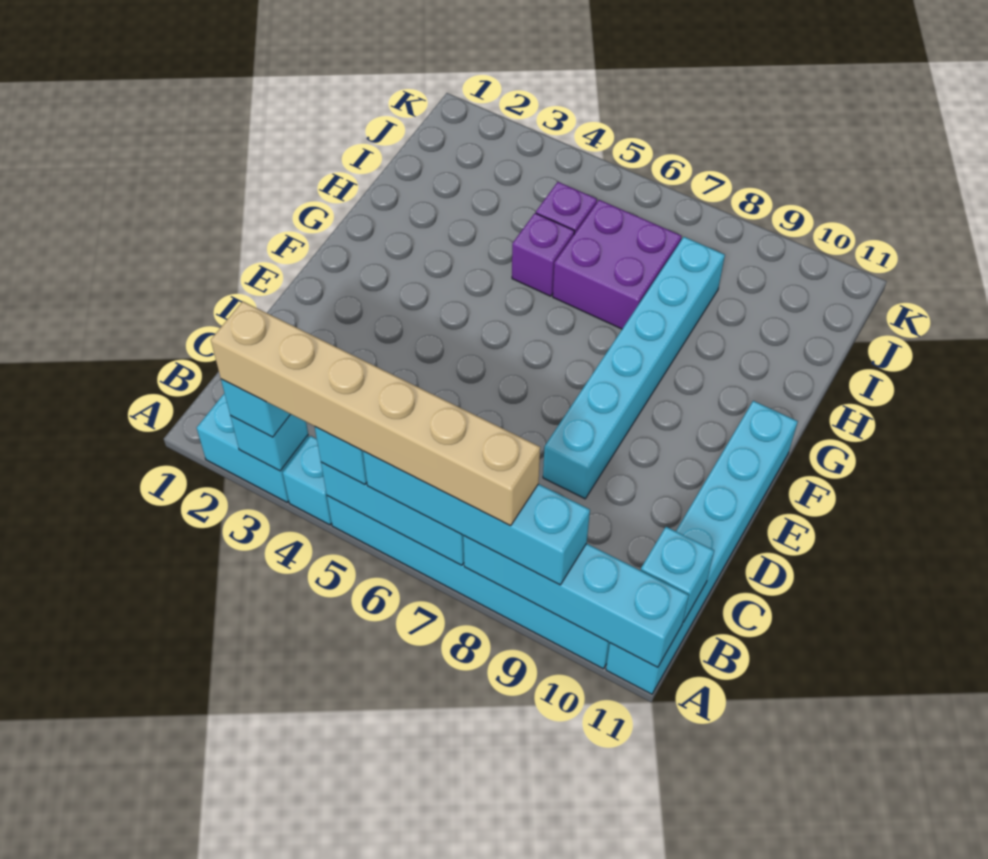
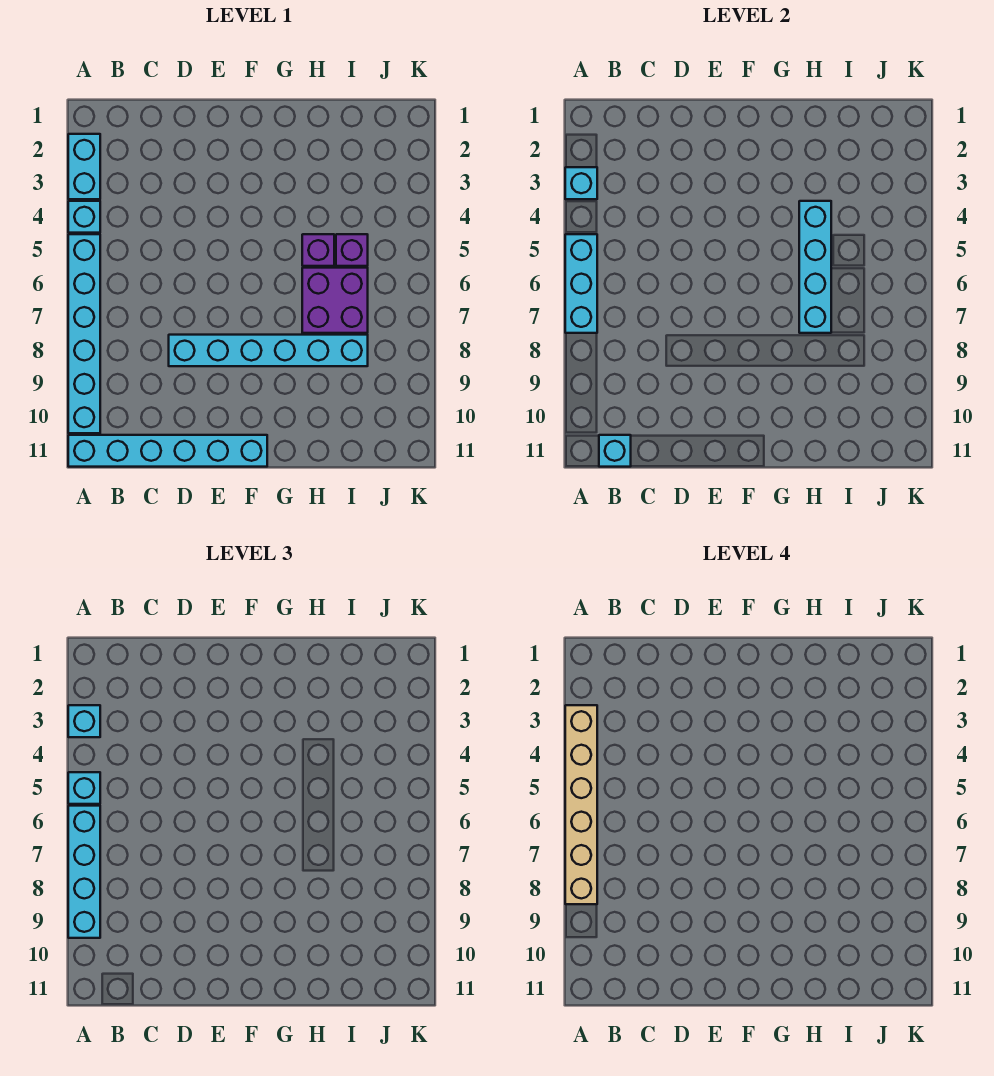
cyan brick A8:A11 level 2 -> cyan brick H4:H7 level 2

